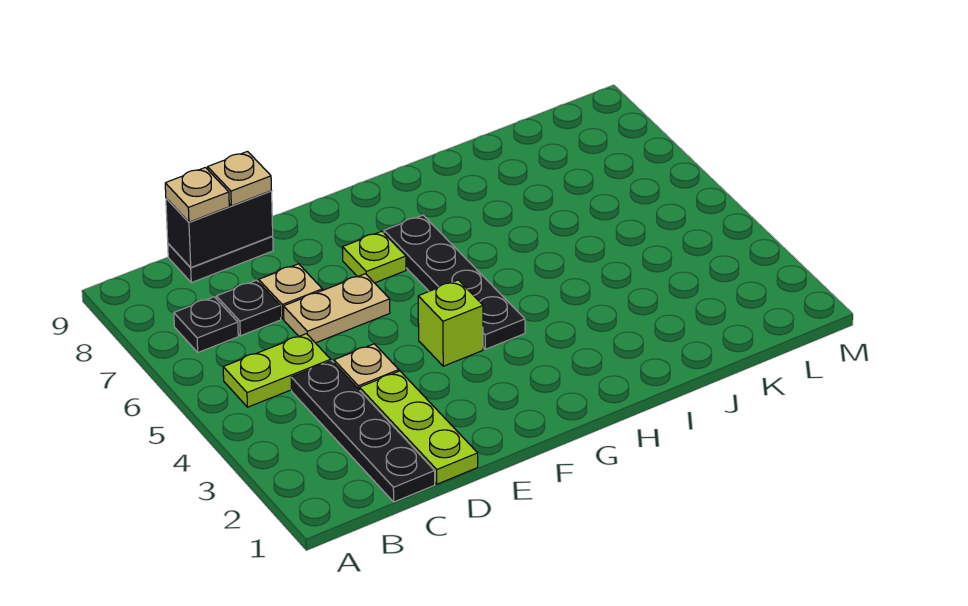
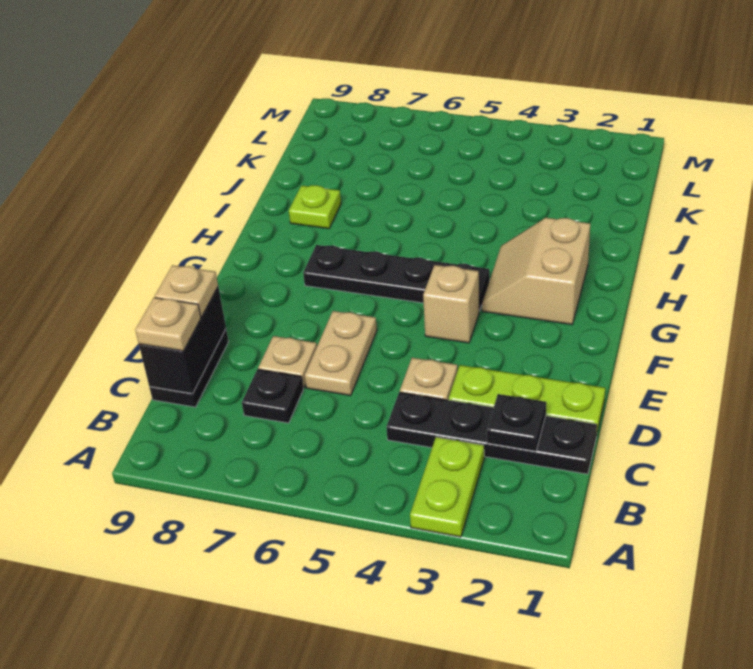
lime plate B5:C5 level 1 -> lime plate A3:B3 level 1
black plate B7 level 1 -> black plate C2 level 2
lime brick F4 level 1 -> tan brick F4 level 1
lime plate F7 level 1 -> lime plate I8 level 1
none -> tan slope G2:H3 level 1 top 2

